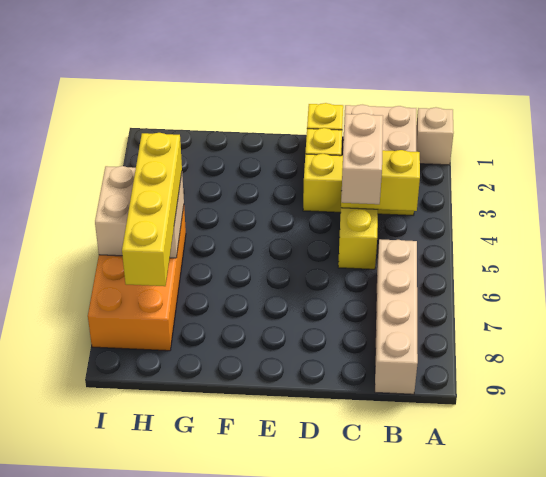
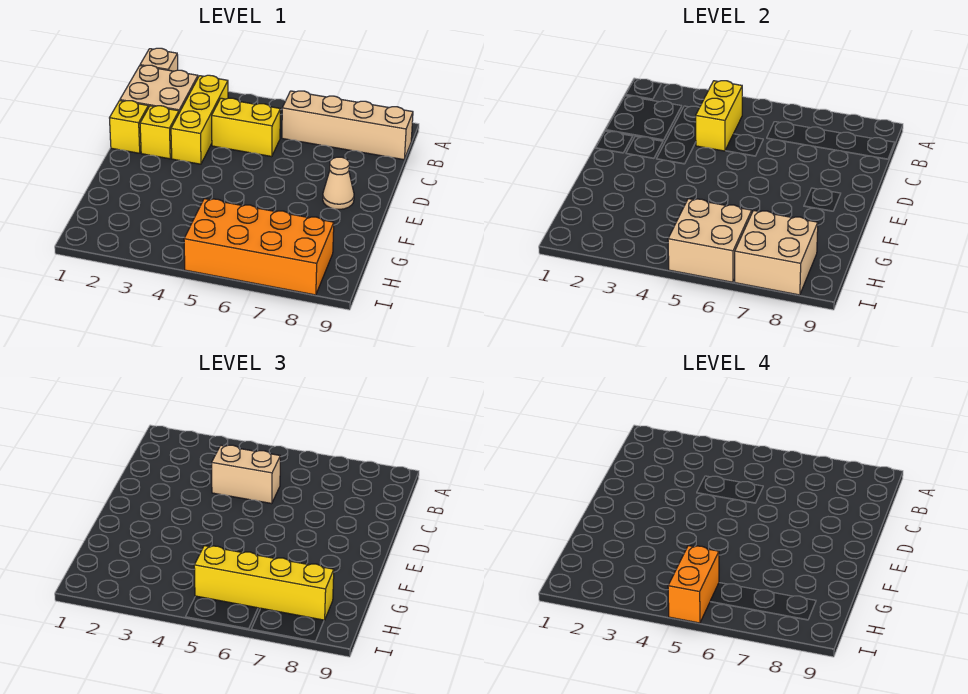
none -> tan cone E8 level 1
none -> orange brick H5:I5 level 4
none -> tan brick H7:I8 level 2

